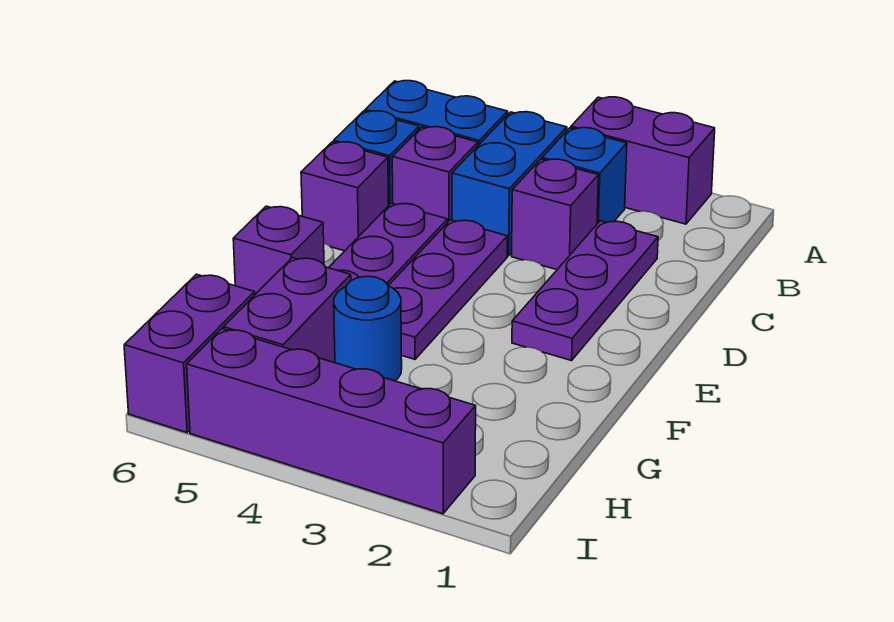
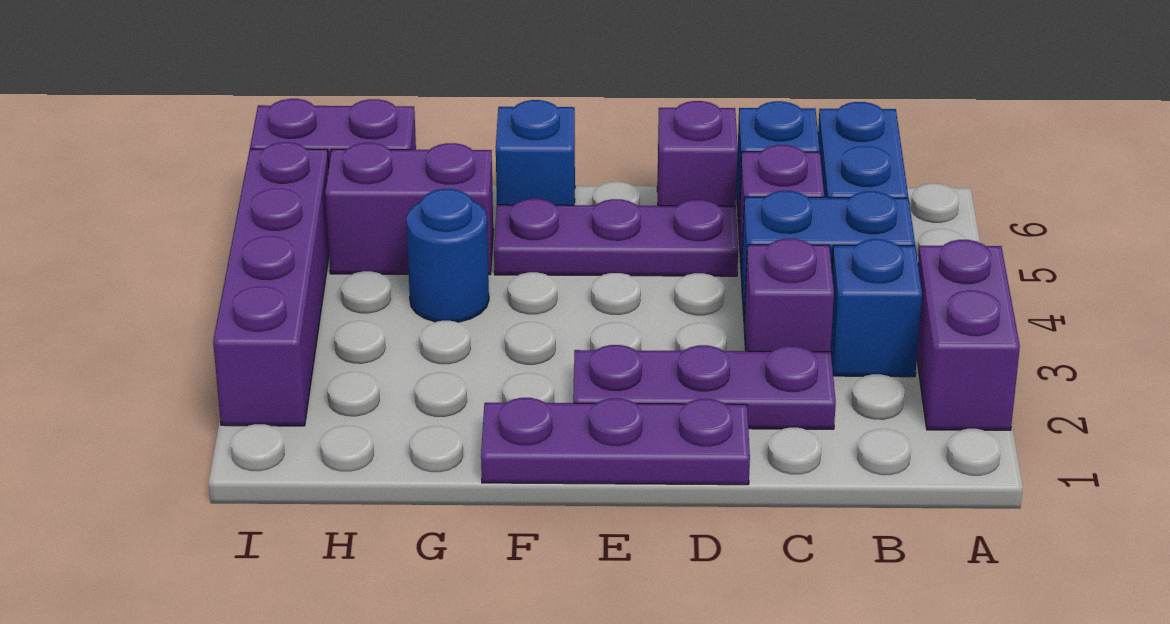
purple plate D4:F4 level 1 -> purple plate D1:F1 level 1
purple brick F6 level 1 -> blue brick F6 level 1

